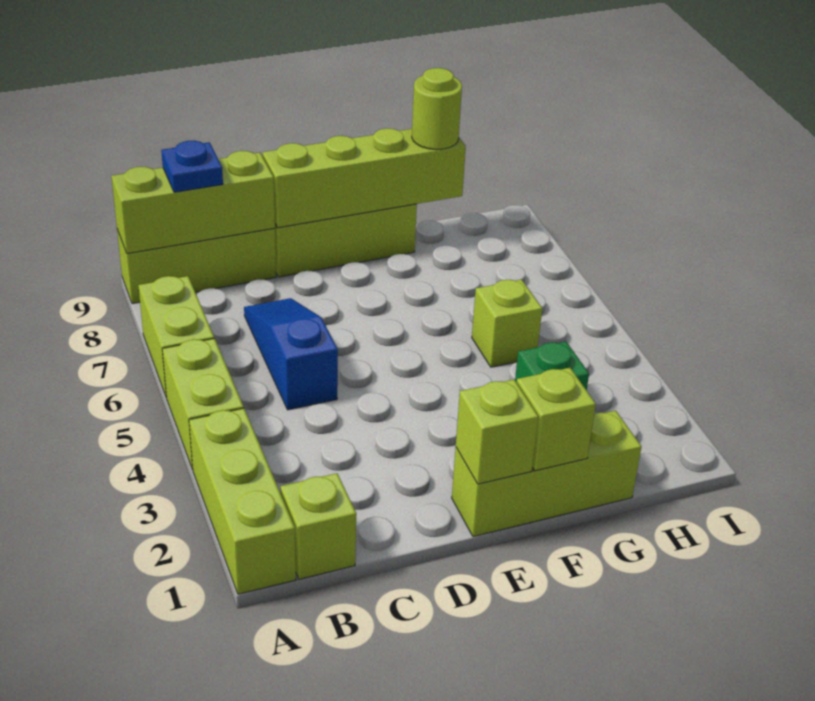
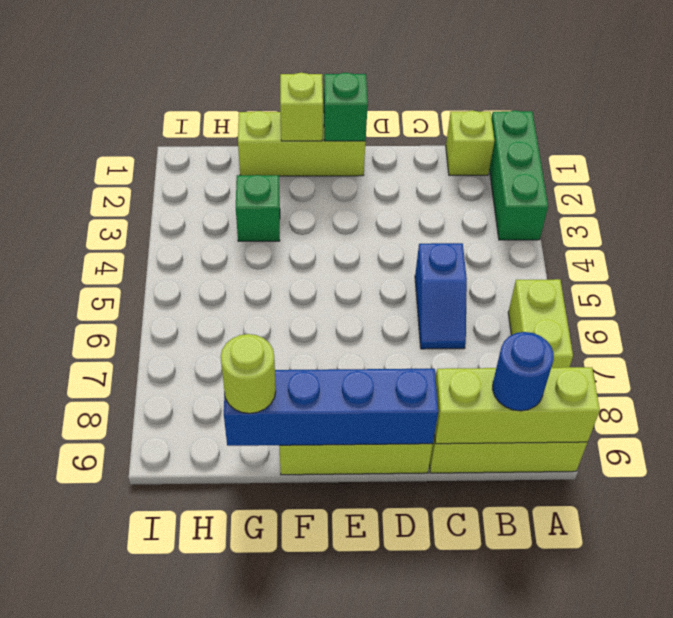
lime brick A1:A3 level 1 -> green brick A1:A3 level 1
lime brick A4:A5 level 1 -> none
blue plate B9 level 3 -> blue round brick B9 level 3
blue slope C5:C7 level 1 top 5 -> blue slope C5:C6 level 1 top 5
lime brick D9:G9 level 2 -> blue brick D9:G9 level 2
lime brick E1 level 2 -> green brick E1 level 2
lime brick G5 level 1 -> none

